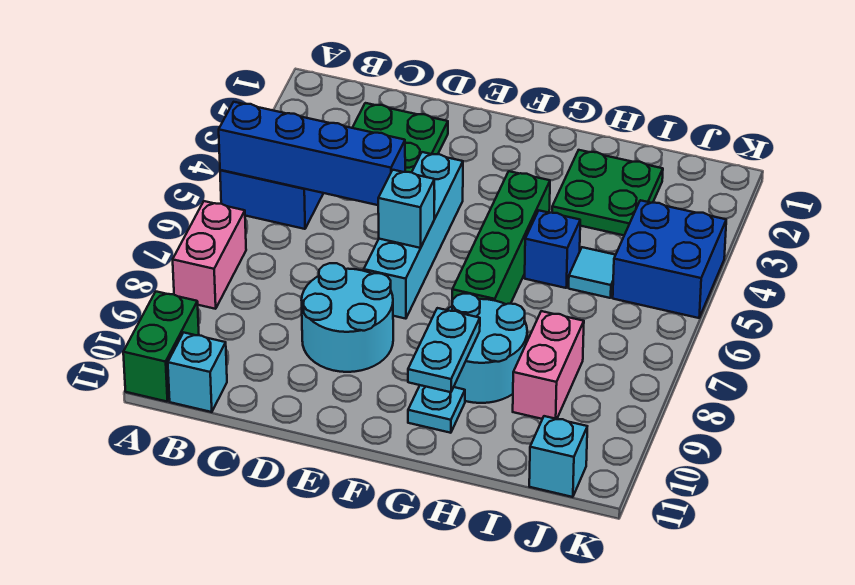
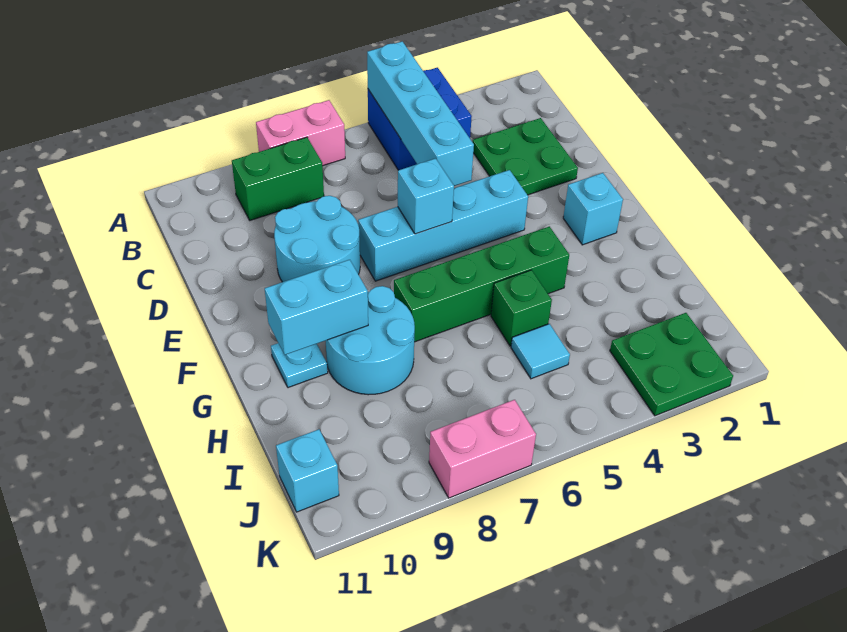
blue brick A5:D5 level 2 -> cyan brick A5:D5 level 2
green brick A10:A11 level 1 -> green brick B8:B9 level 1
cyan brick B11 level 1 -> cyan brick F2 level 1
cyan plate G9:G10 level 2 -> cyan brick G9:G10 level 2
green plate H2:I3 level 1 -> green plate J2:K3 level 1
blue brick H5 level 1 -> green brick H5 level 1
pink brick I8:I9 level 1 -> pink brick K7:K8 level 1
blue brick J4:K5 level 1 -> none

